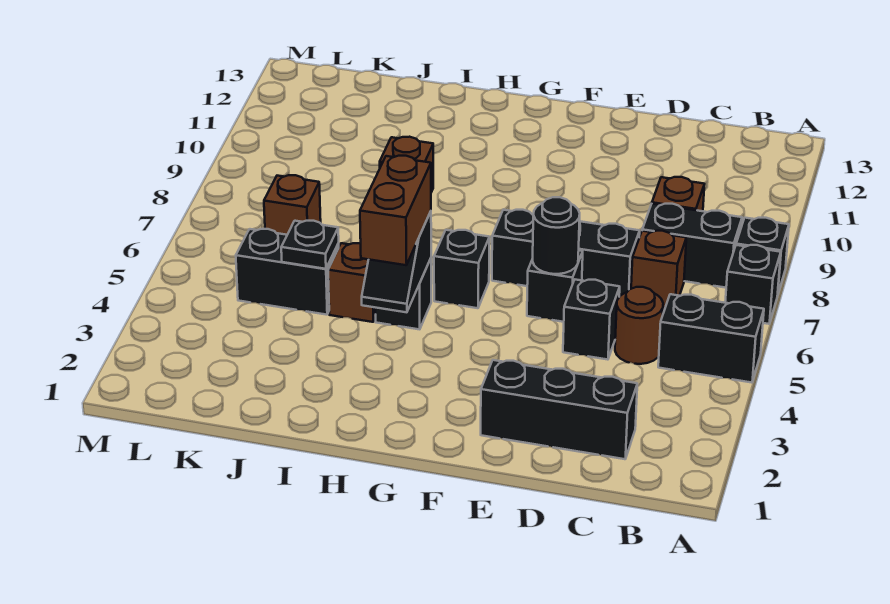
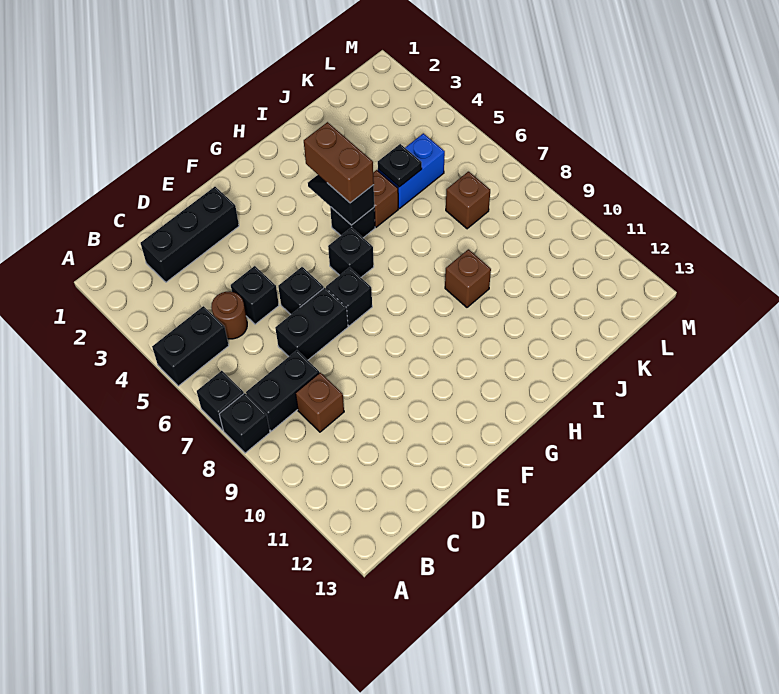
brown brick C7 level 1 -> none
black round brick E6 level 2 -> none
black brick J5:K5 level 1 -> blue brick J5:K5 level 1

